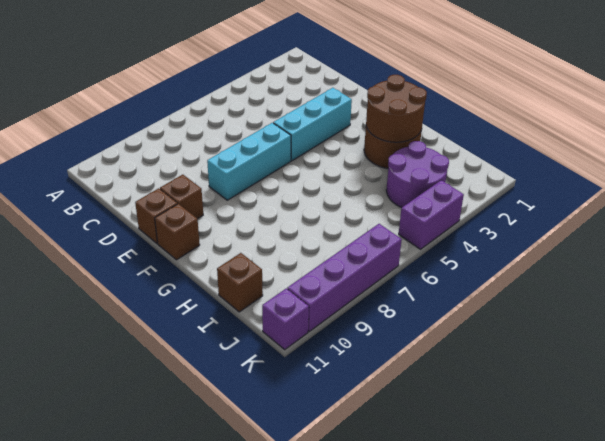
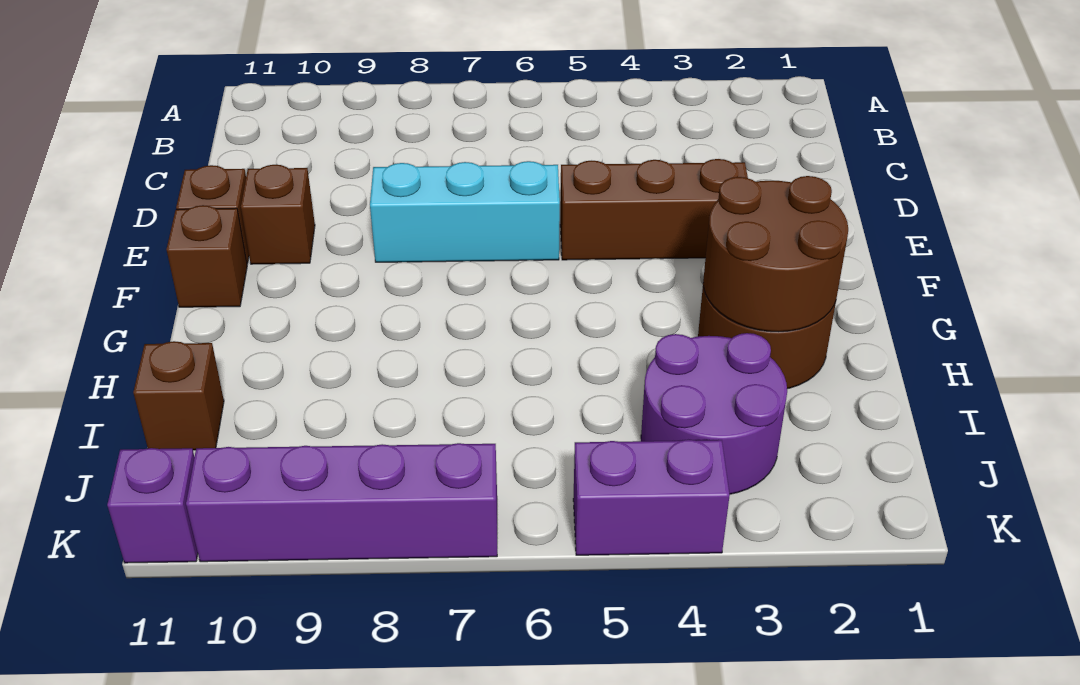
cyan brick E3:E5 level 1 -> brown brick E3:E5 level 1

